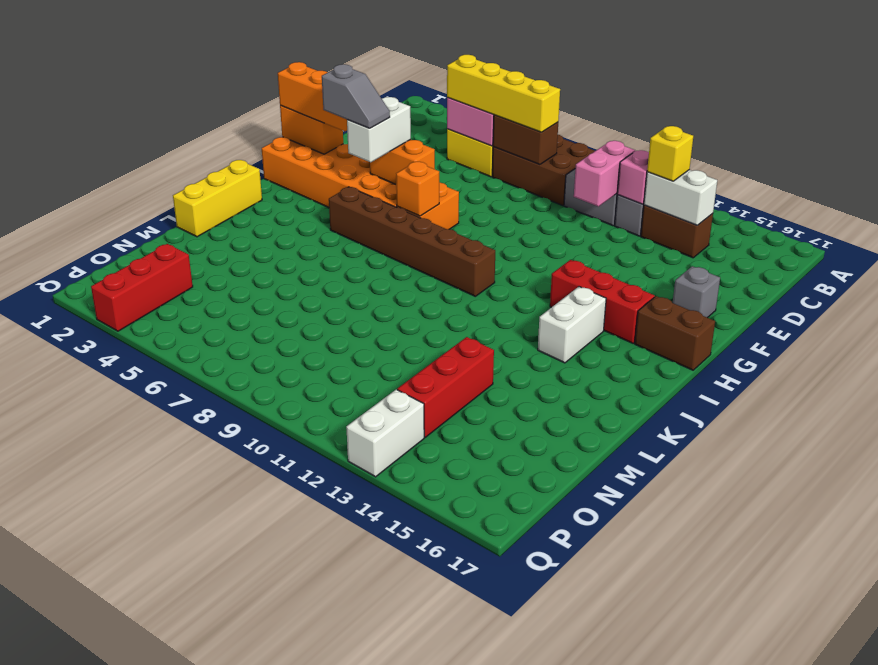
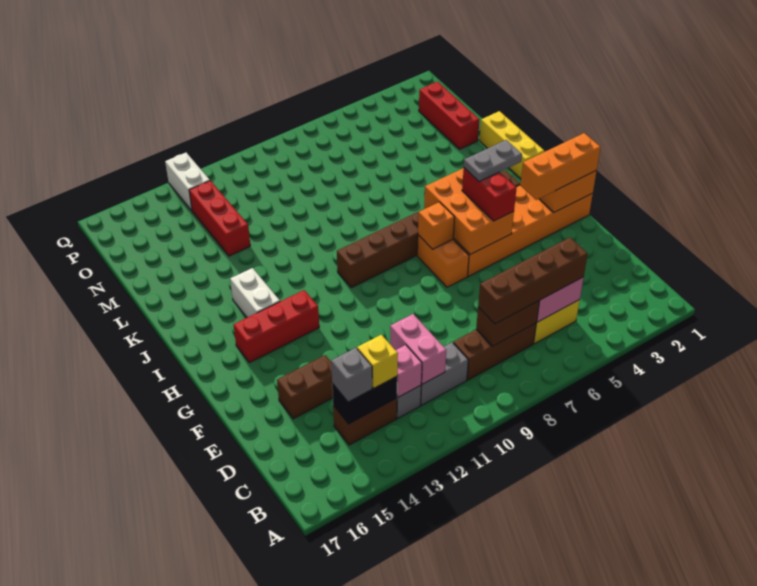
brown brick B7:C9 level 1 -> brown brick C7:C9 level 1
yellow brick C5:C8 level 3 -> brown brick C5:C8 level 3
white brick C13:C14 level 2 -> black brick C13:C14 level 2
grey brick F16 level 1 -> grey brick C14 level 3
orange brick G5:G6 level 2 -> orange brick G5:I6 level 2
white brick G5:H5 level 3 -> red brick G5:H5 level 3
grey slope H4:H5 level 4 top 4 -> grey plate H4:H5 level 4
brown brick H16:H17 level 1 -> brown brick E14:E15 level 1
brown brick I5:I10 level 1 -> brown brick I3:I10 level 1
red brick O3:Q3 level 1 -> red brick M2:O2 level 1

